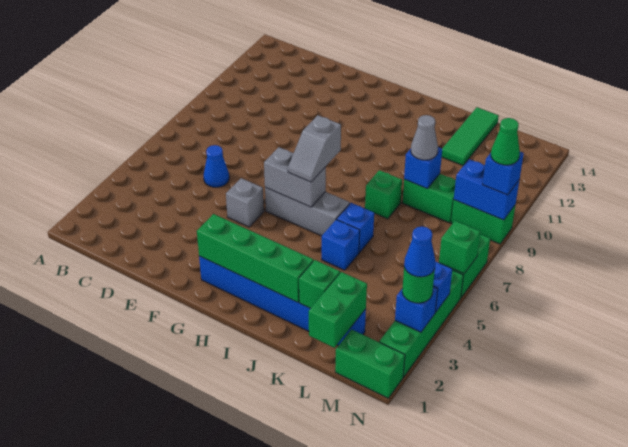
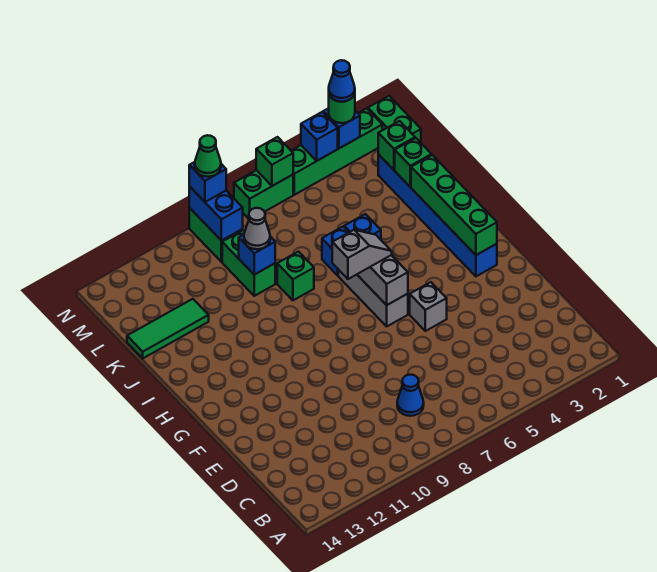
blue cone D6 level 1 -> blue cone C8 level 1
green brick L1:L2 level 2 -> green brick L2 level 2

